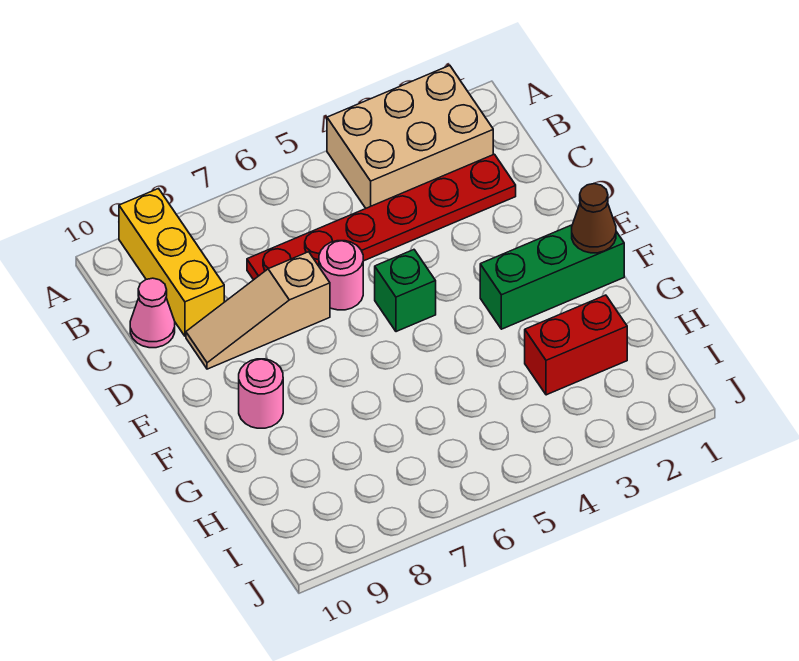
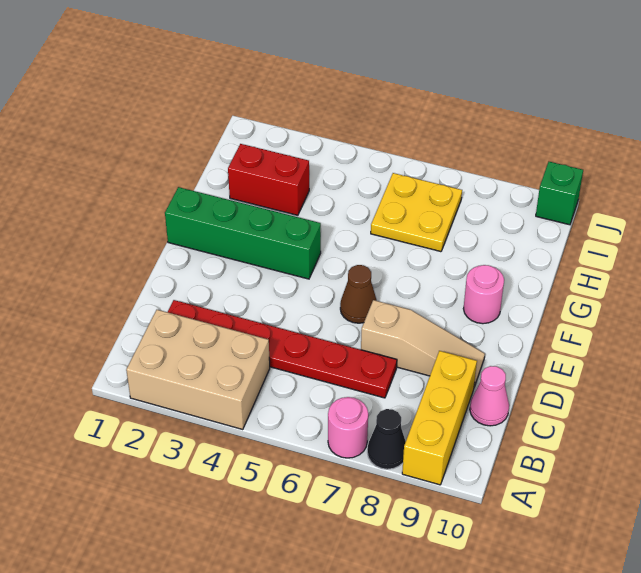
none -> black cone A8 level 1
pink round brick D6 level 1 -> pink round brick A7 level 1
green brick E5 level 1 -> green brick J10 level 1
green brick F1:F3 level 1 -> green brick F1:F4 level 1
brown cone F1 level 2 -> brown cone E6 level 1
none -> yellow plate H6:I7 level 1

